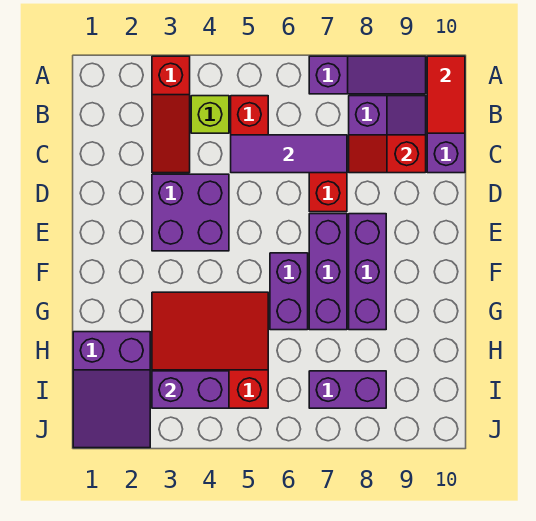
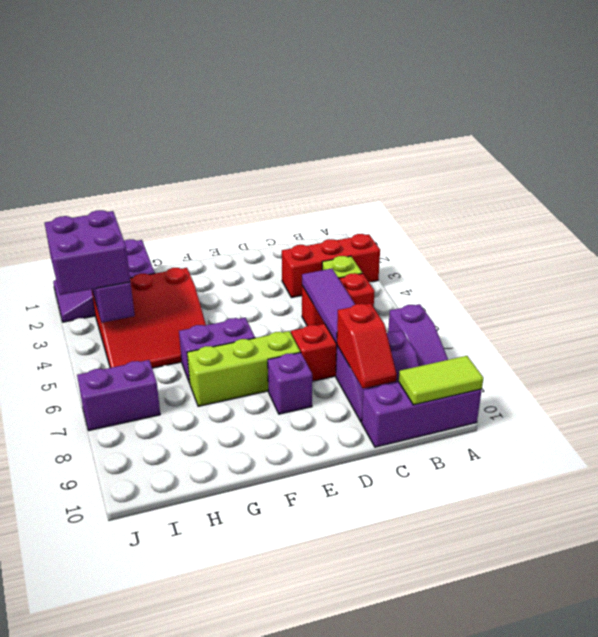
red slope A3:C3 level 1 top A -> red brick A3:C3 level 1
red tile A10:B10 level 2 -> lime tile A10:B10 level 2
red slope C8:C9 level 2 top 9 -> red slope C8:C9 level 2 top 8
purple brick D3:E4 level 1 -> purple brick I3:J4 level 3
purple brick E7:G7 level 1 -> lime brick E7:G7 level 1
purple brick E8:G8 level 1 -> purple brick E8 level 1
red slope G3:I5 level 1 top I -> red slope G3:I5 level 1 top 3
purple brick I7:I8 level 1 -> purple brick I7:J7 level 1

